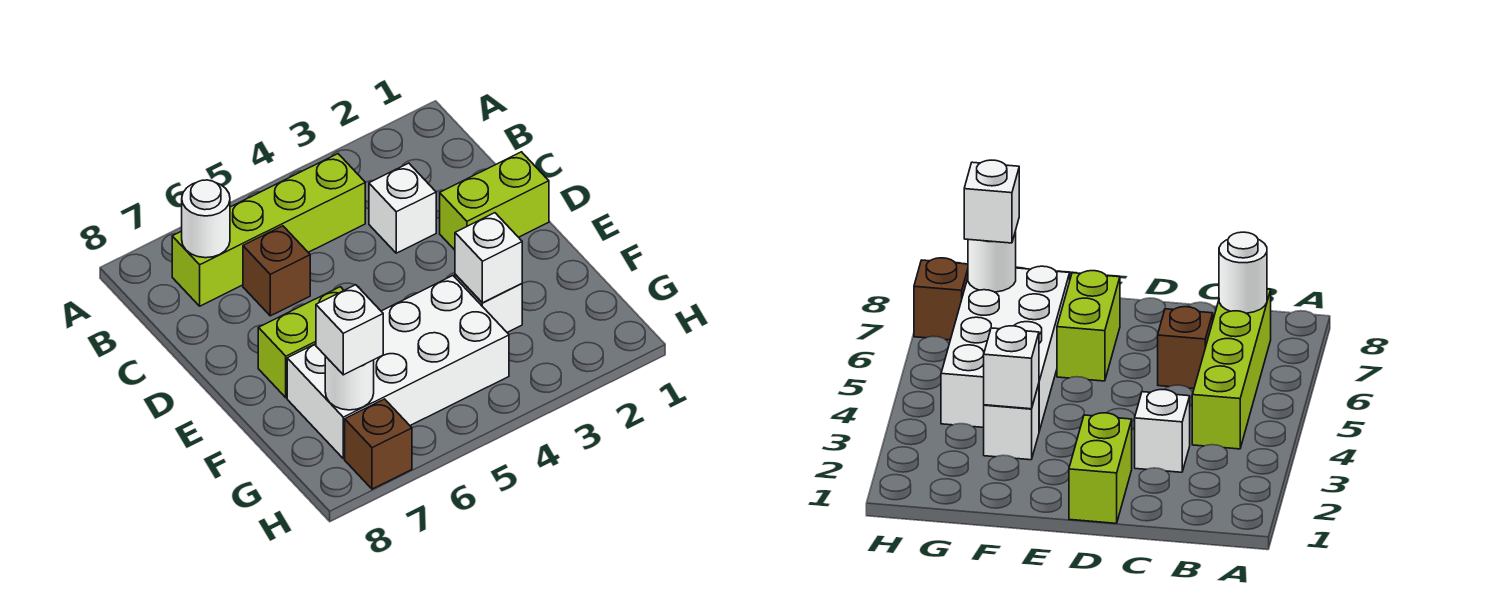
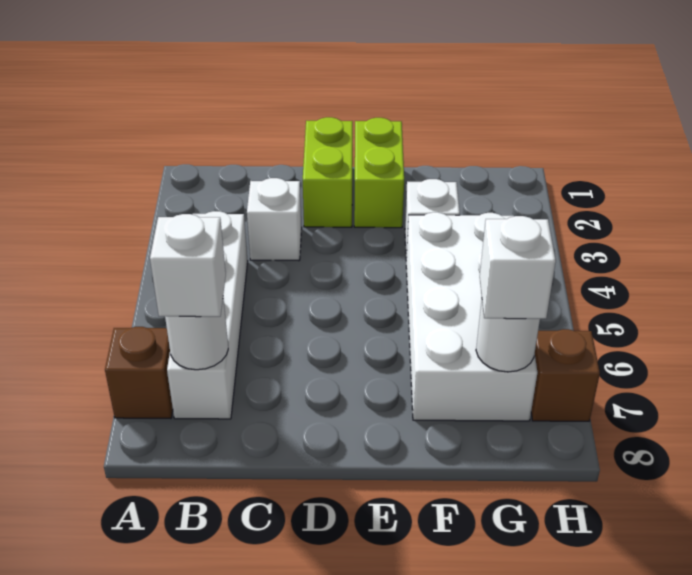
lime brick B4:B7 level 1 -> white brick B4:B7 level 1
brown brick C6 level 1 -> brown brick A7 level 1
lime brick E6:E7 level 1 -> lime brick E1:E2 level 1
white brick F3 level 2 -> white brick B7 level 3

